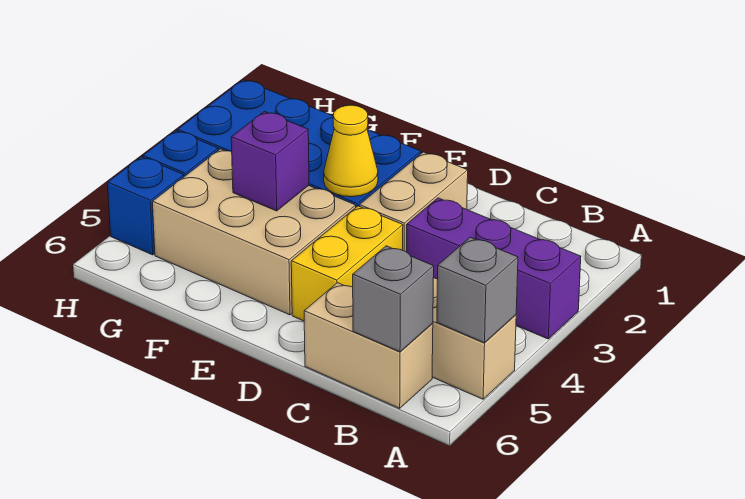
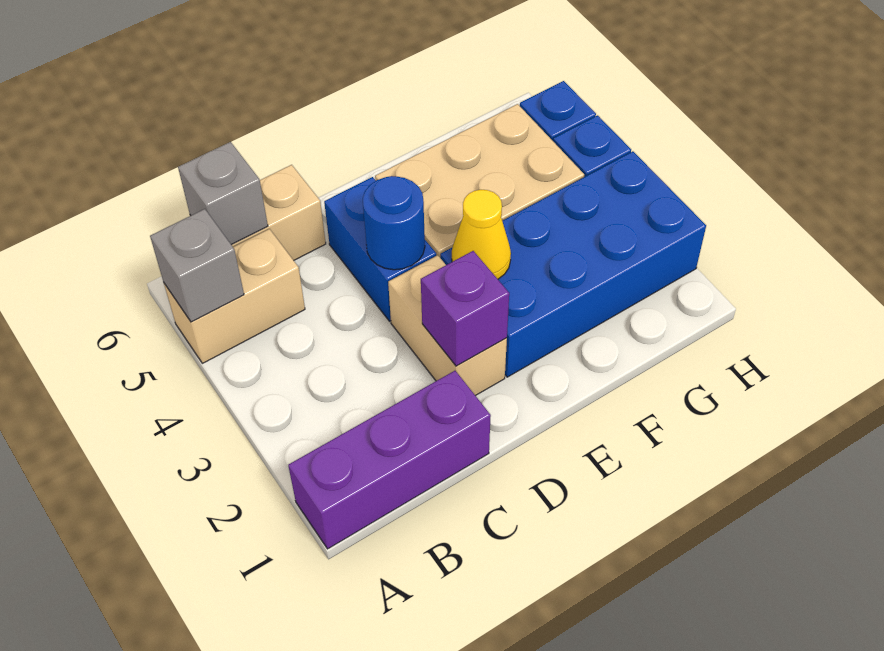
purple brick A3:C3 level 1 -> purple brick A1:C1 level 1
yellow brick D4:D5 level 1 -> blue brick D4:D5 level 1
none -> blue round brick D4 level 2
purple brick F4 level 2 -> purple brick D2 level 2

